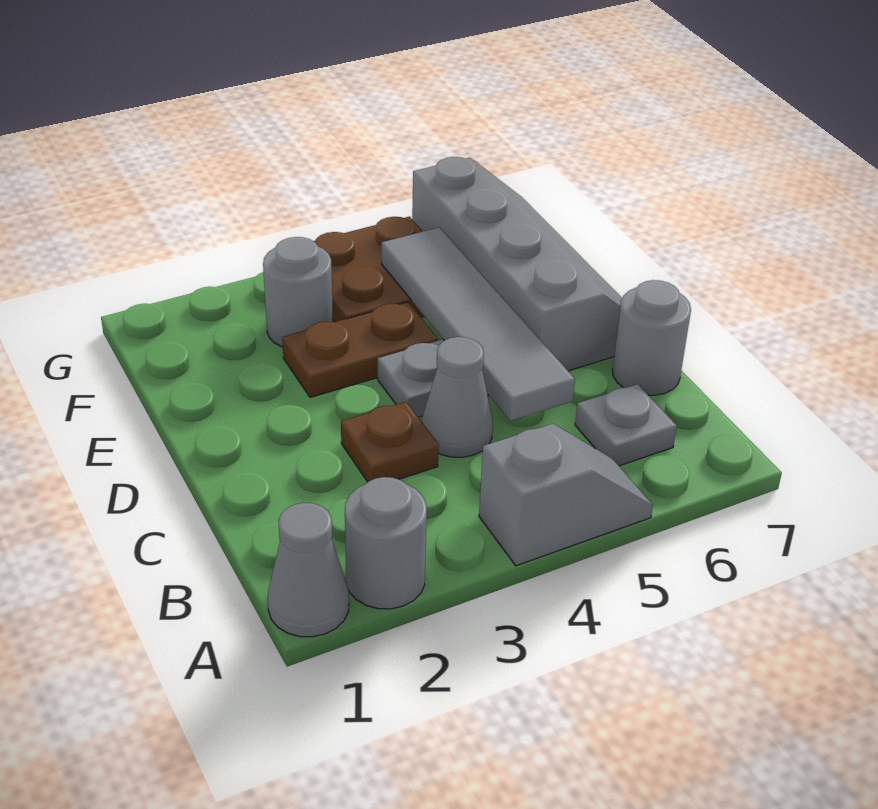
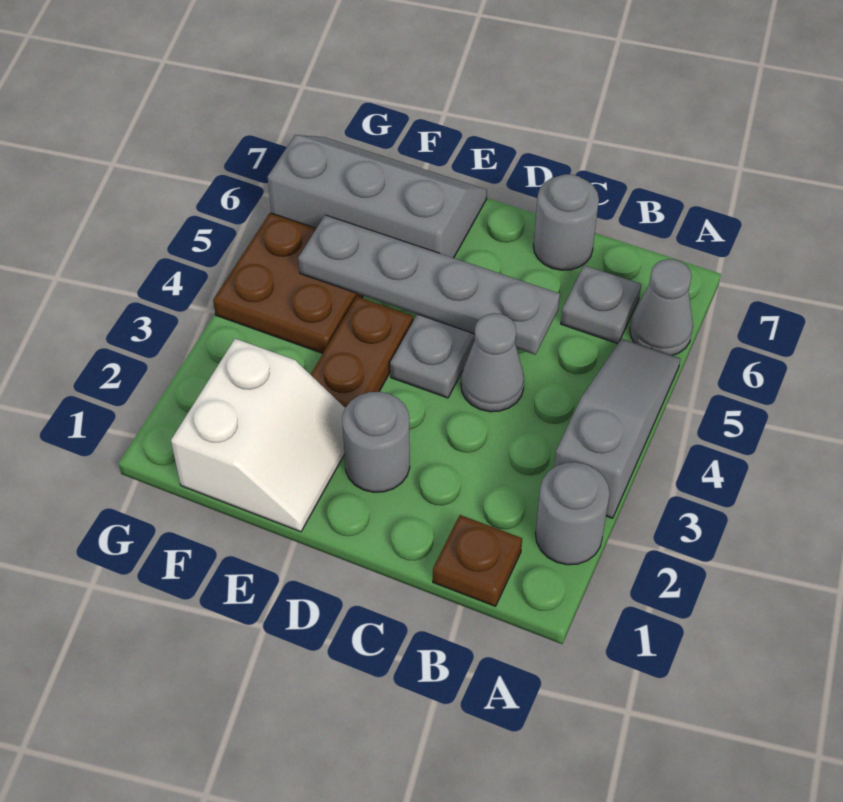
grey cone A1 level 1 -> grey cone A6 level 1
grey slope A4:A5 level 1 top 4 -> grey slope A3:A5 level 1 top 3
brown plate C3 level 1 -> brown plate B1 level 1
grey tile C5:F5 level 2 -> grey plate C5:F5 level 2
grey slope D6:G7 level 1 top 6 -> grey slope E6:G7 level 1 top 6
none -> white slope E1:F2 level 1 top F
grey round brick F3 level 1 -> grey round brick D2 level 1

